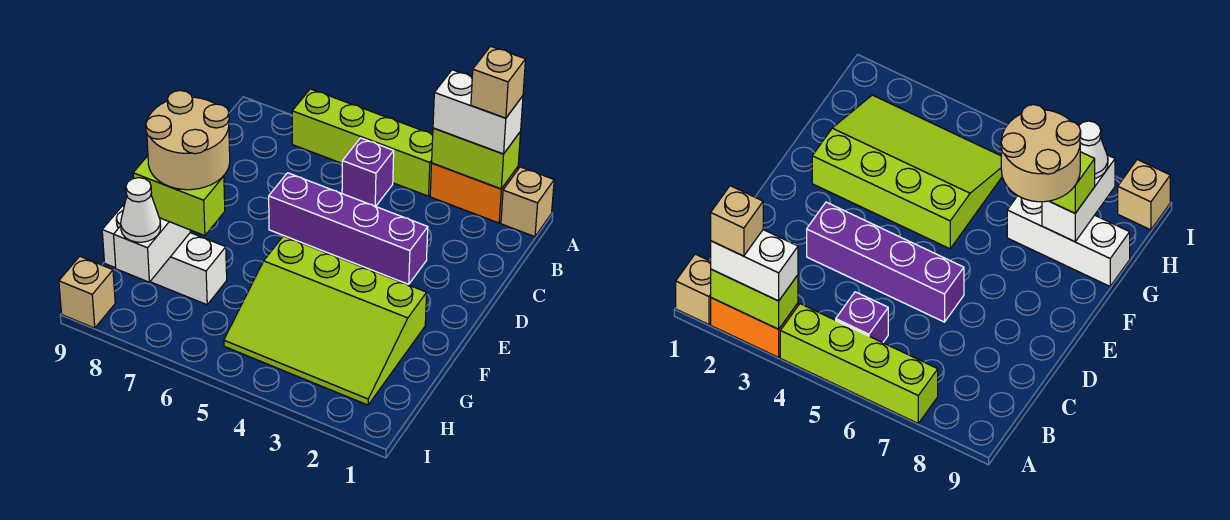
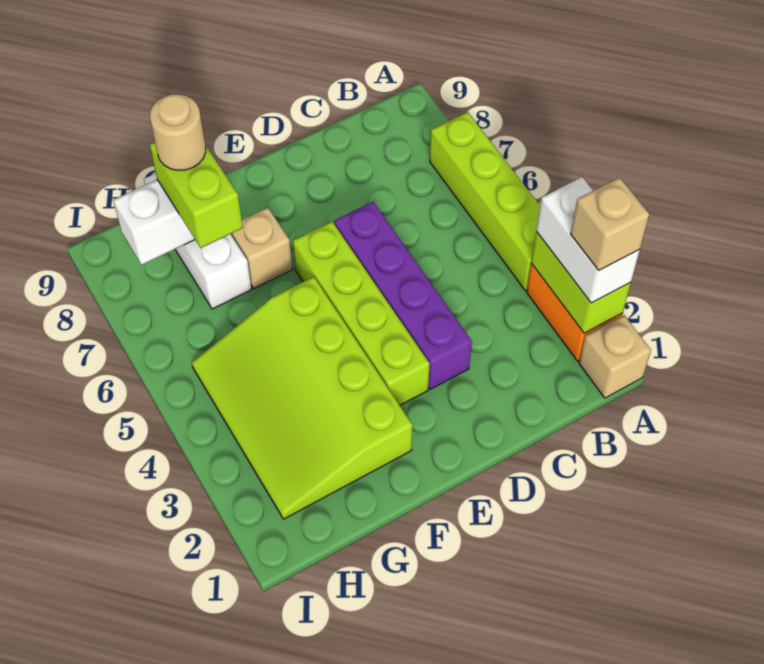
purple brick B5 level 1 -> none
none -> lime brick E3:E6 level 1
tan round brick F7:G8 level 4 -> tan round brick G8 level 4
white cone H8 level 3 -> none
tan brick I9 level 1 -> tan brick F7 level 1

